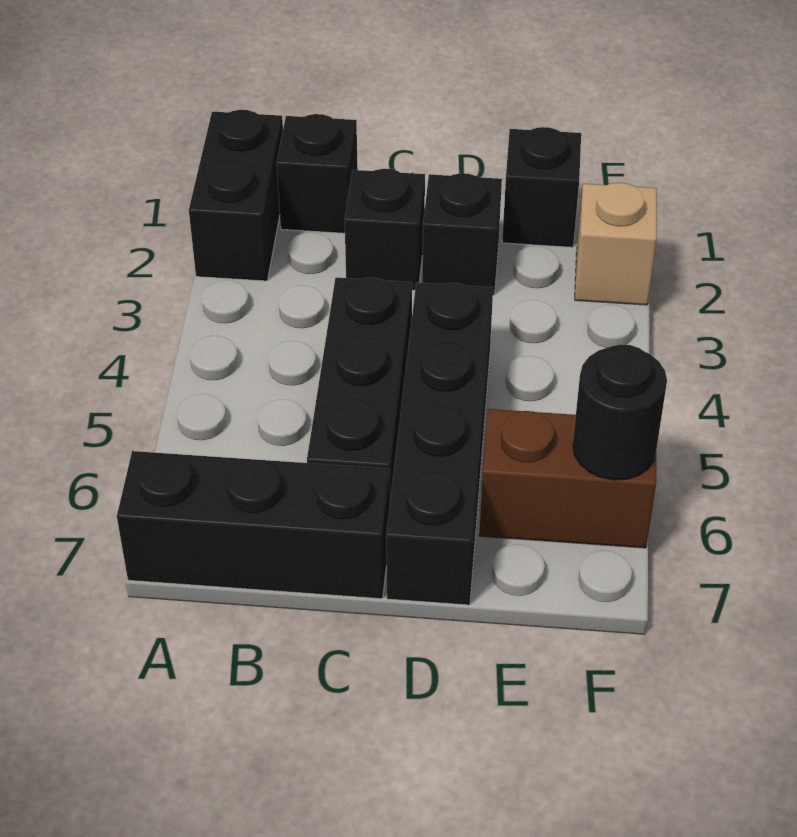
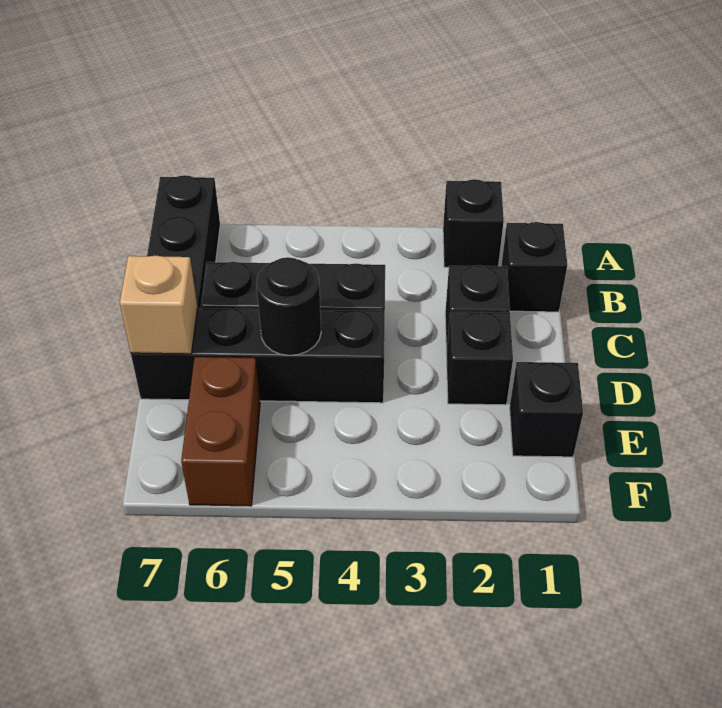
black brick A1:A2 level 1 -> black brick A2 level 1
tan brick F2 level 1 -> tan brick D7 level 2
black round brick F6 level 2 -> black round brick D5 level 2

